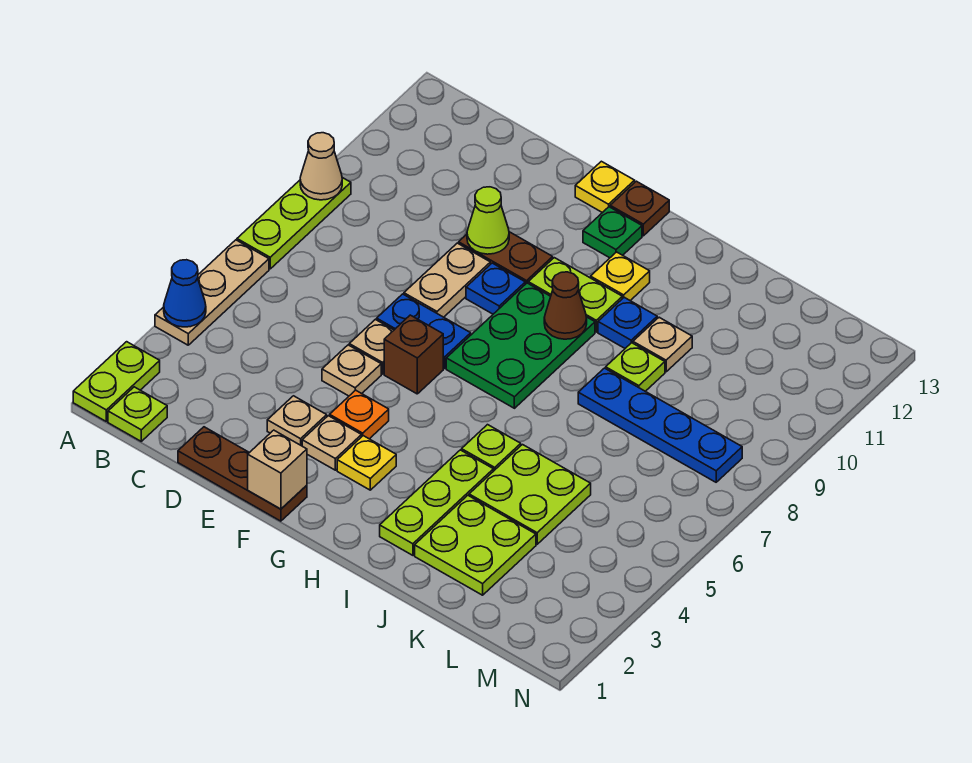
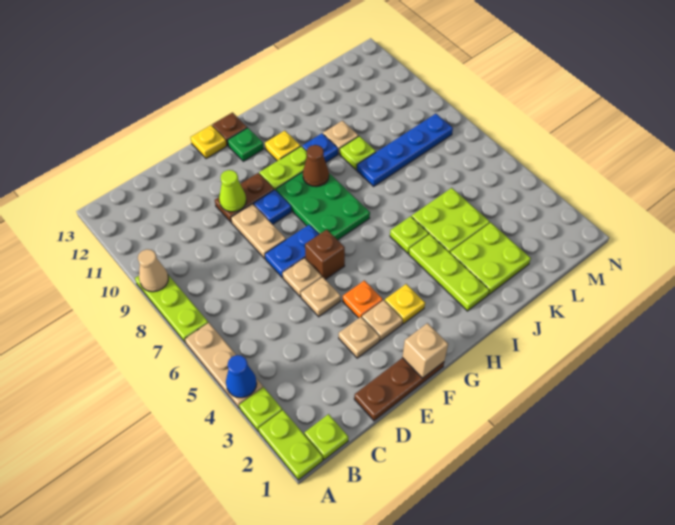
none -> lime plate A3 level 1

